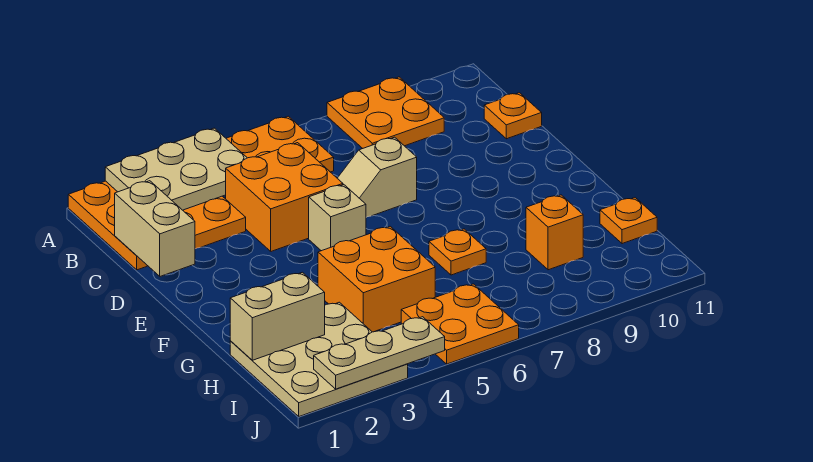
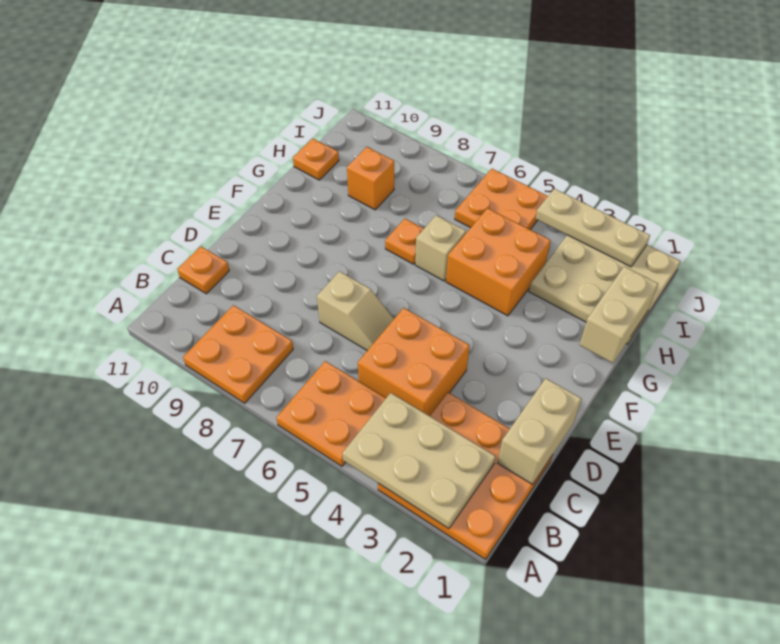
tan brick E5 level 1 -> tan brick G6 level 1
tan brick H1:H2 level 2 -> tan brick G1:H1 level 2

